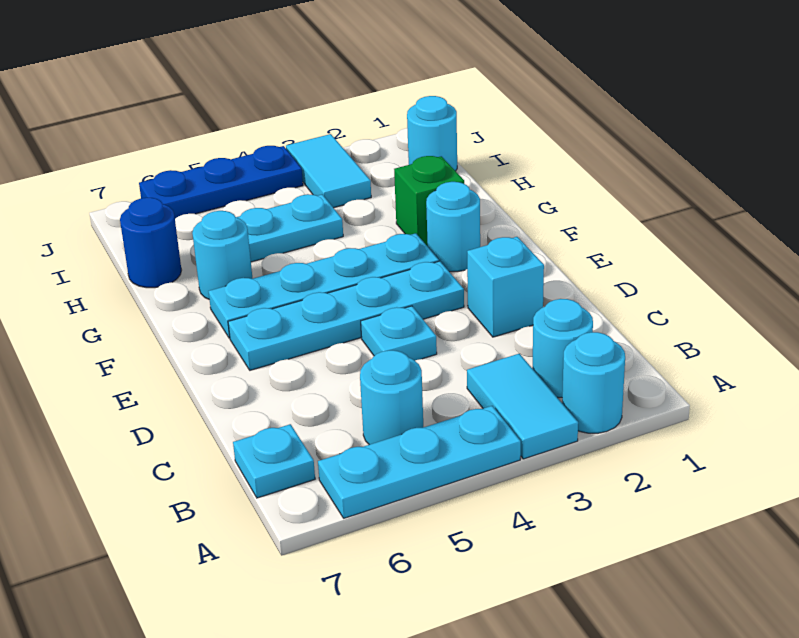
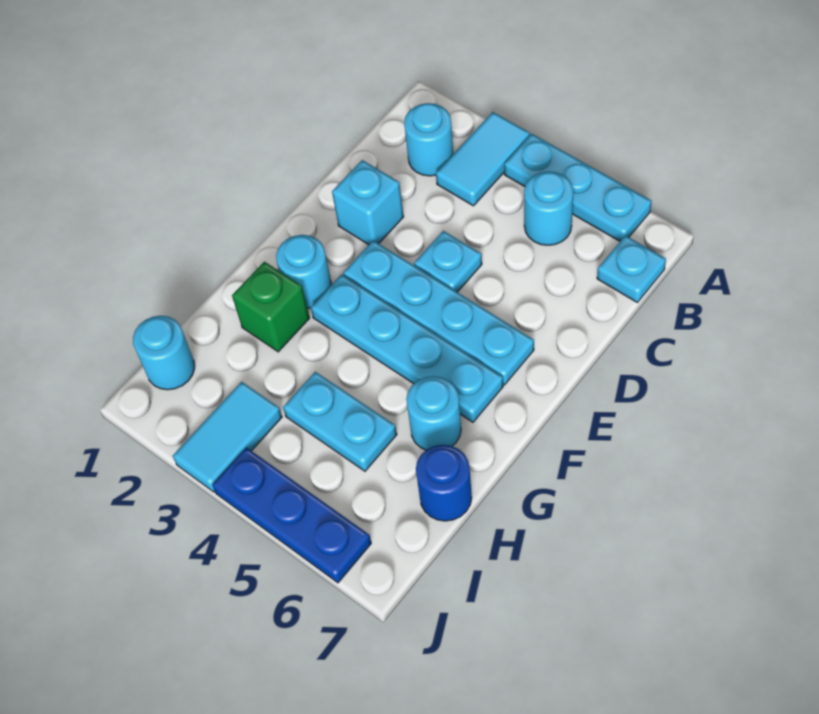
cyan round brick A2 level 1 -> none

